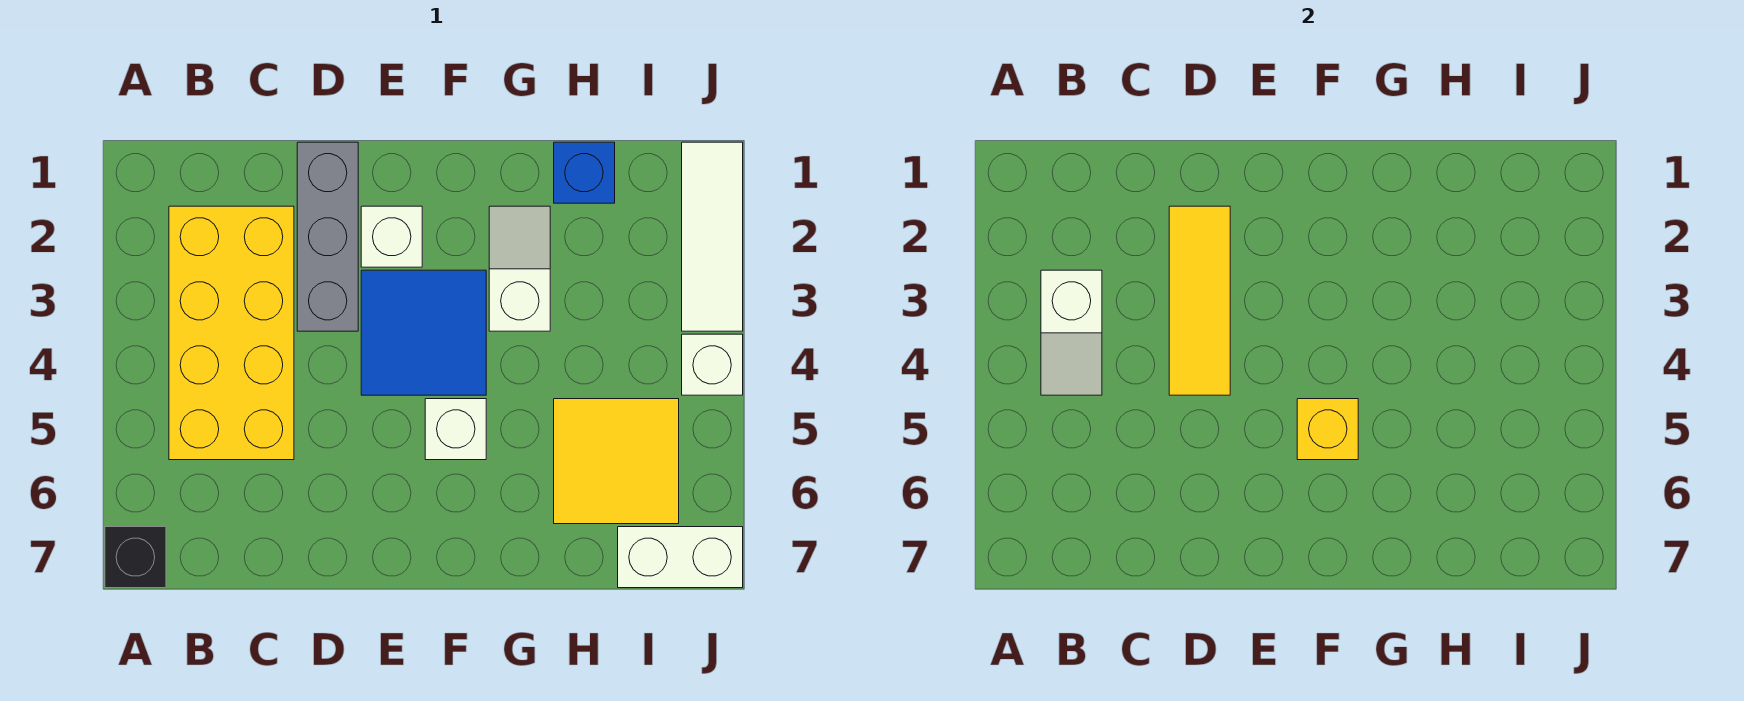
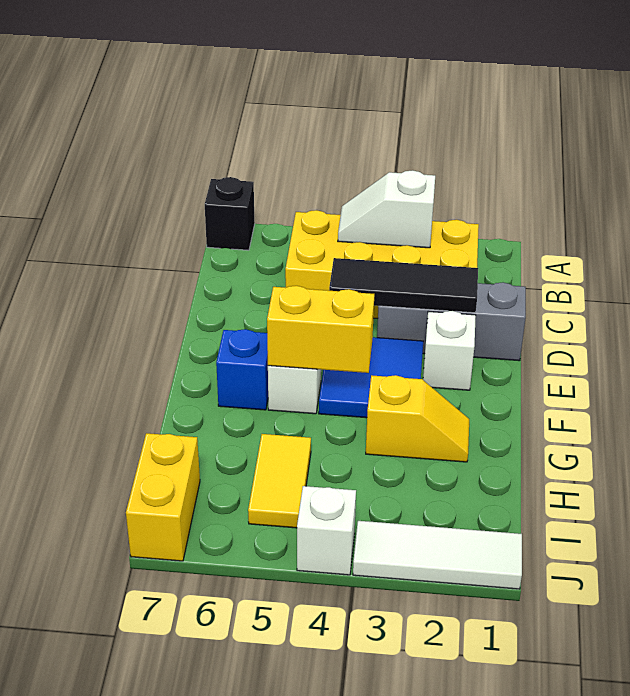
yellow tile D2:D4 level 2 -> black tile D2:D4 level 2
yellow brick F5 level 2 -> yellow brick F4:F5 level 2
white slope G2:G3 level 1 top 3 -> yellow slope G2:G3 level 1 top 3
blue brick H1 level 1 -> blue brick F6 level 1
yellow tile H5:I6 level 1 -> yellow tile H5:I5 level 1
white brick I7:J7 level 1 -> yellow brick I7:J7 level 1

